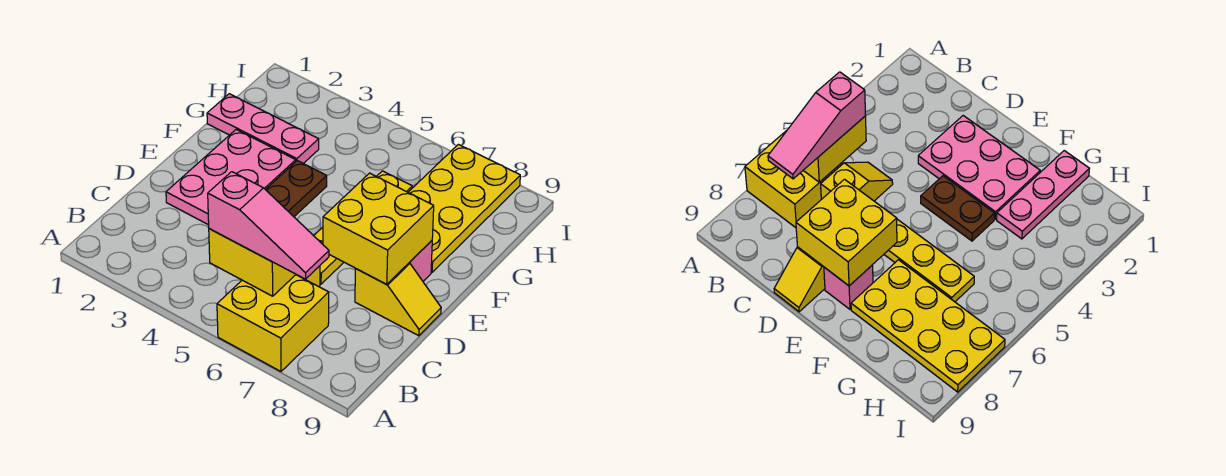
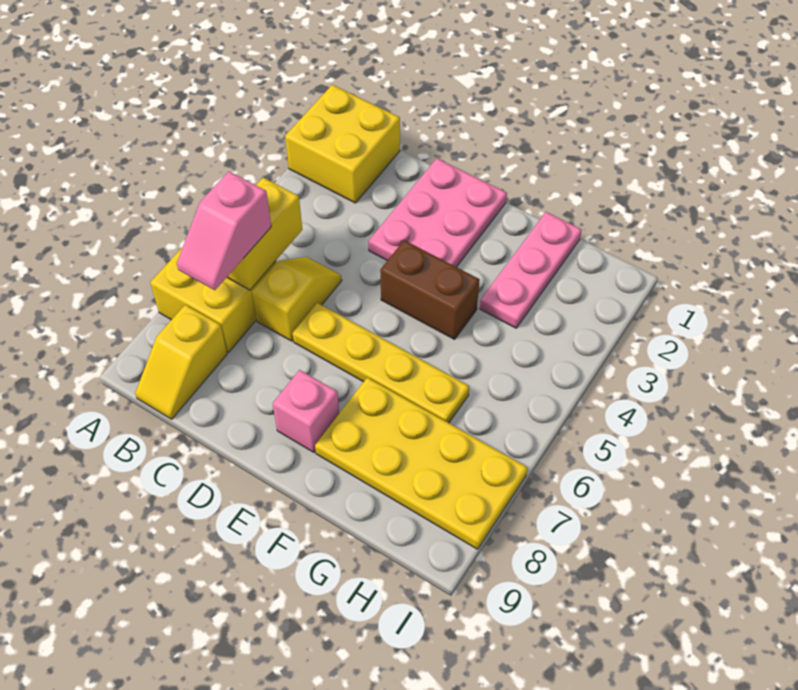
pink slope B5:B7 level 3 top 5 -> pink slope B6:B7 level 3 top 6
pink plate D2:F3 level 1 -> pink plate D1:E3 level 1
yellow brick D7:E8 level 2 -> yellow brick A1:B2 level 1
yellow slope D8:D9 level 1 top 8 -> yellow slope B8:B9 level 1 top 8
brown plate E4:F4 level 1 -> brown brick E4:F4 level 1

